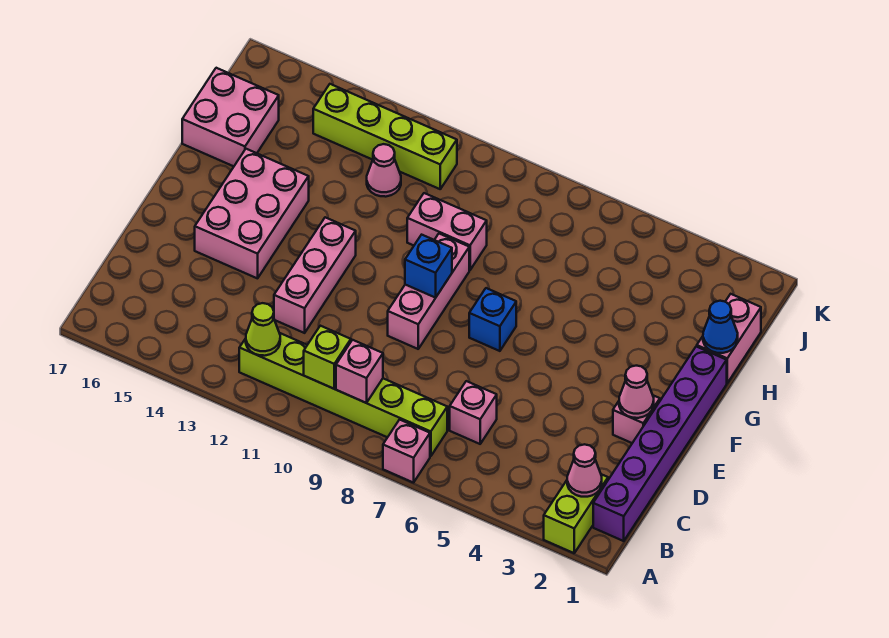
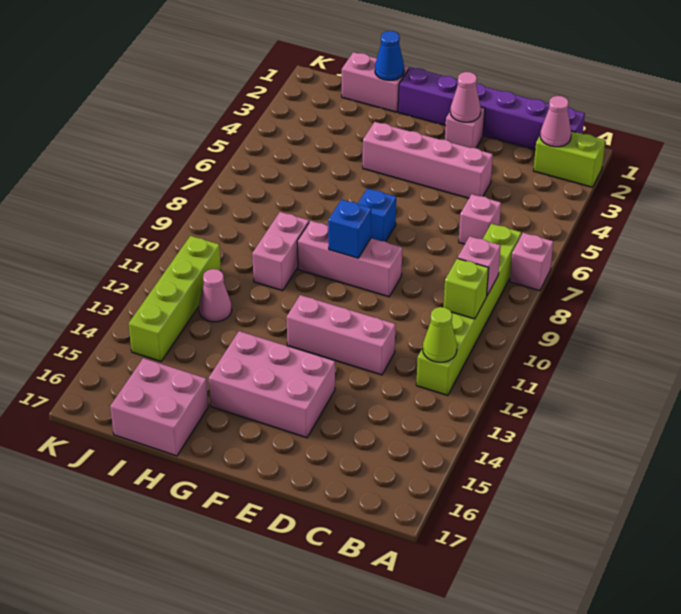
none -> pink brick D4:G4 level 1

